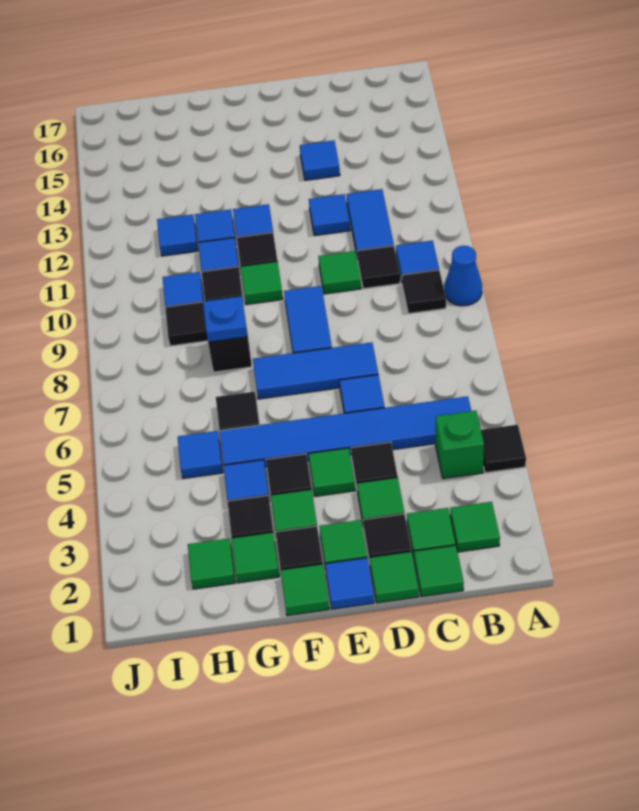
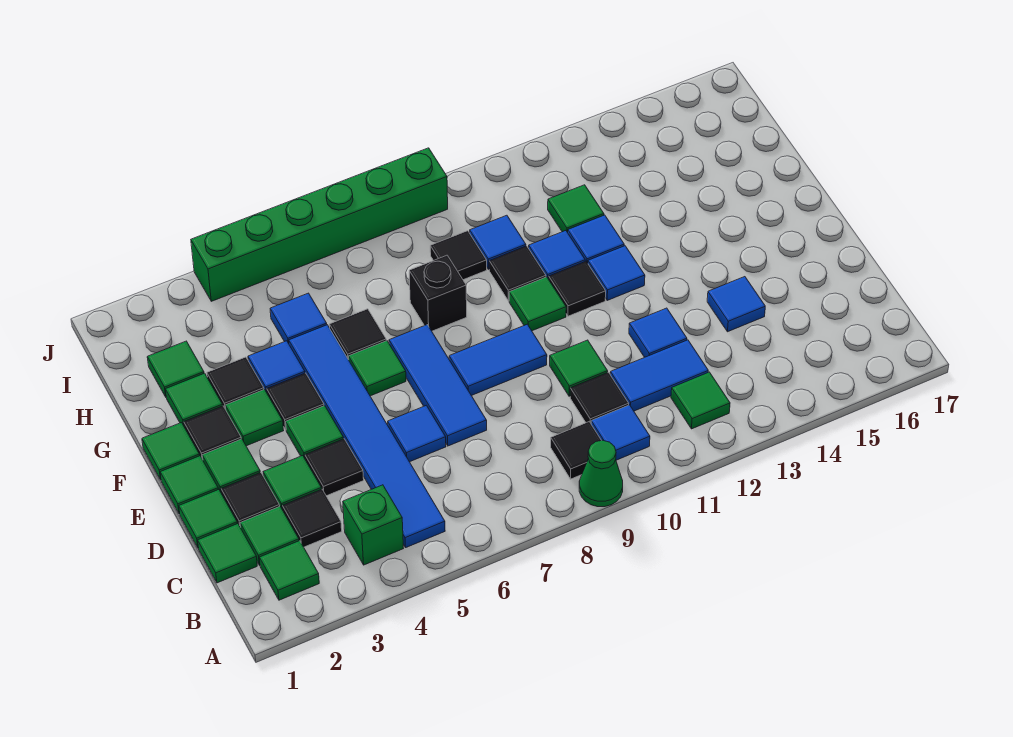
black tile A4 level 1 -> black tile C3 level 1
blue cone A9 level 1 -> green cone A9 level 1
none -> green tile B12 level 1
blue tile E1 level 1 -> green tile E1 level 1
none -> green tile F6 level 1
blue plate G8 level 2 -> none
blue tile H12 level 1 -> green tile H12 level 1
none -> green brick J4:J9 level 1

